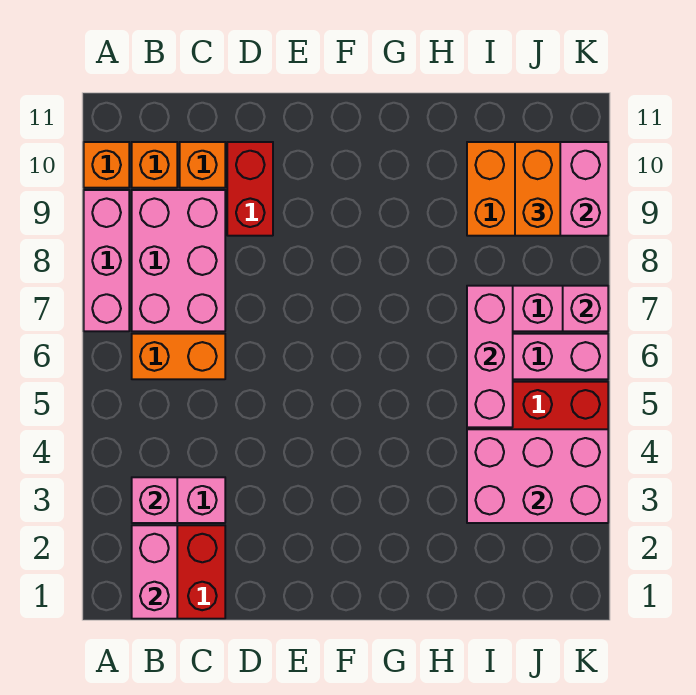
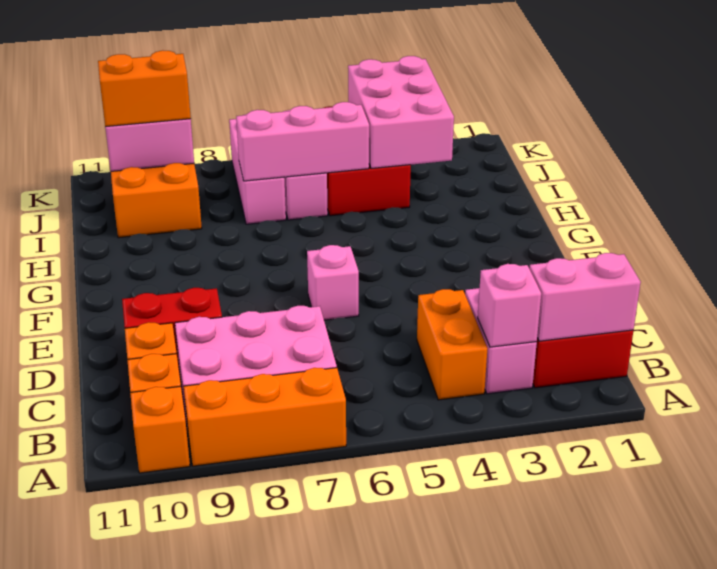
pink brick A7:A9 level 1 -> orange brick A7:A9 level 1
orange brick B6:C6 level 1 -> orange brick B4:C4 level 1
pink brick K7 level 2 -> pink brick E6 level 1

